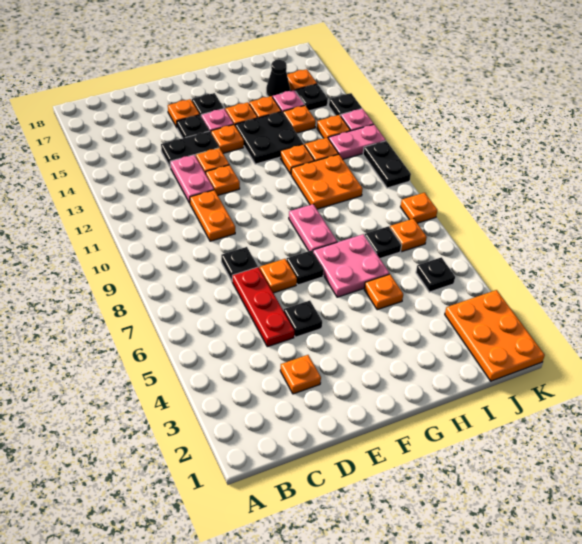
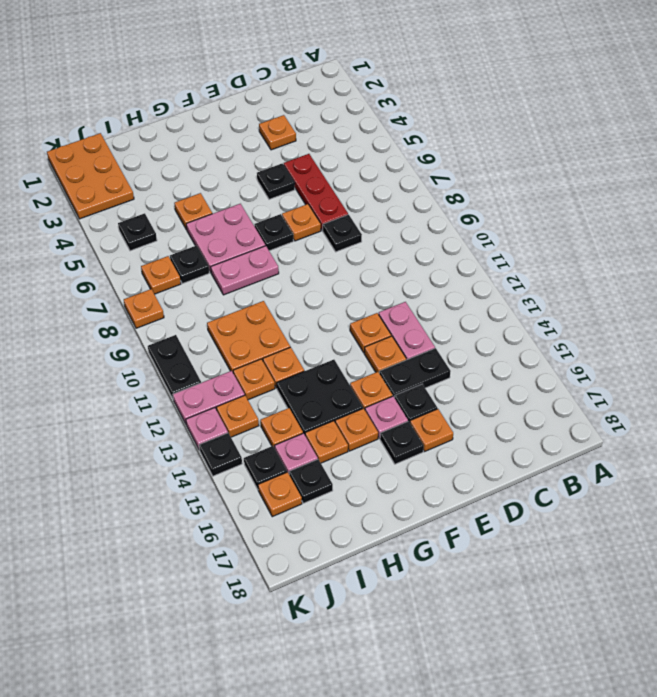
orange plate D10:D11 level 1 -> none
pink plate G8:G9 level 1 -> pink plate G8:H8 level 1
black cone I16 level 1 -> black plate I16 level 1

